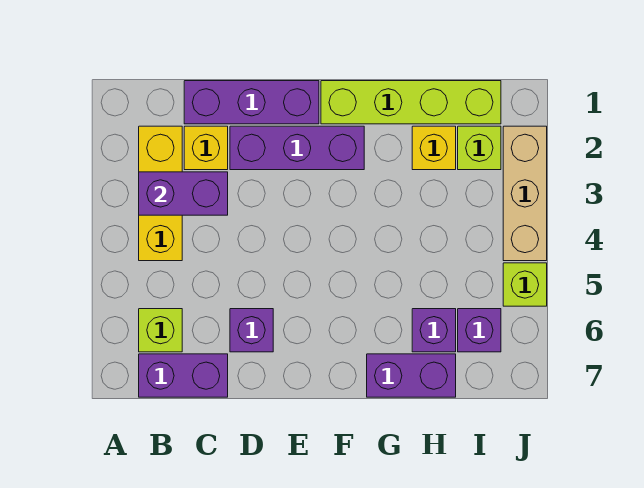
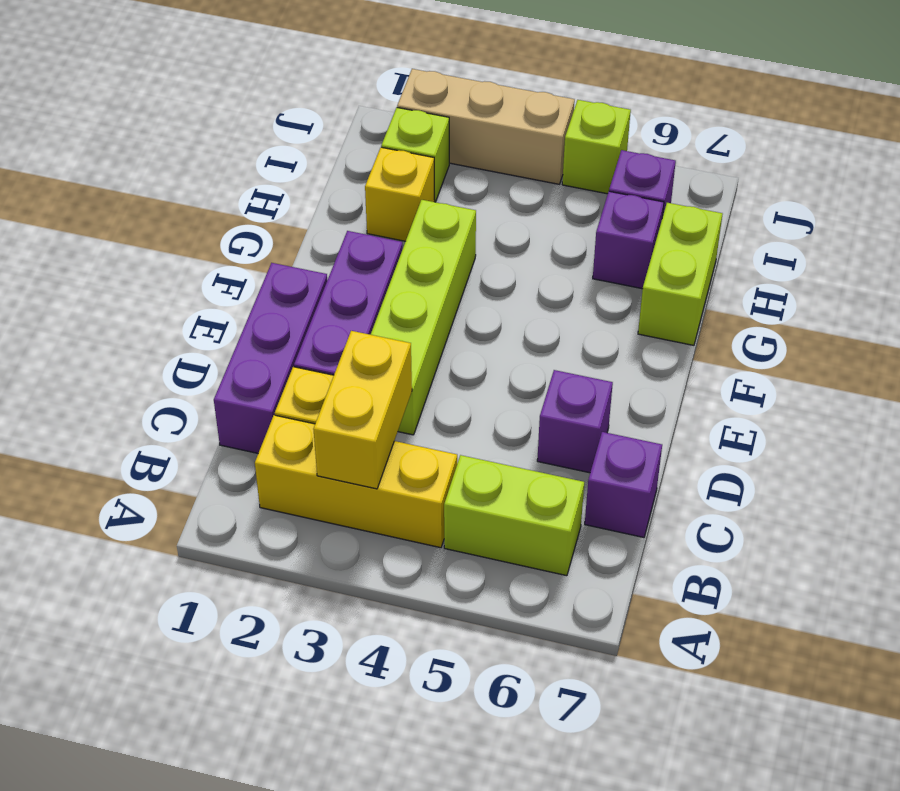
purple brick B3:C3 level 2 -> yellow brick B3:C3 level 2
lime brick B6 level 1 -> lime brick B5:B6 level 1
purple brick B7:C7 level 1 -> purple brick C7 level 1
lime brick F1:I1 level 1 -> lime brick D3:G3 level 1
purple brick G7:H7 level 1 -> lime brick G7:H7 level 1

